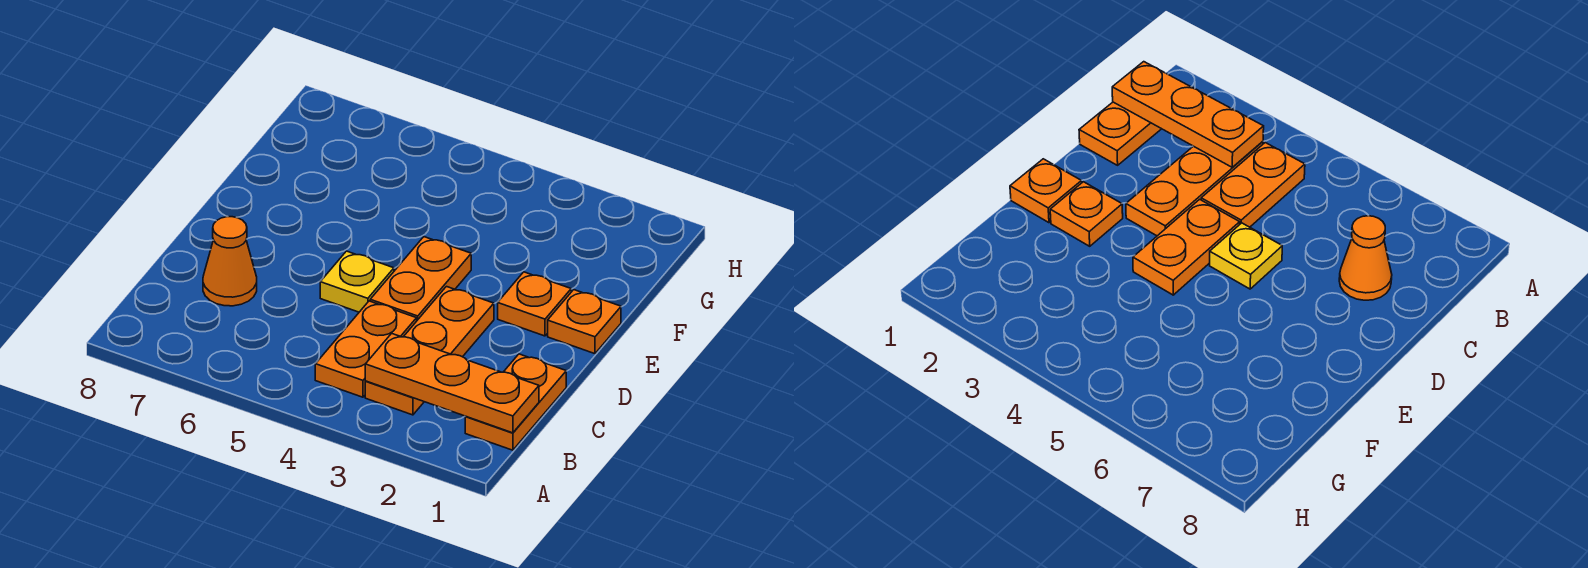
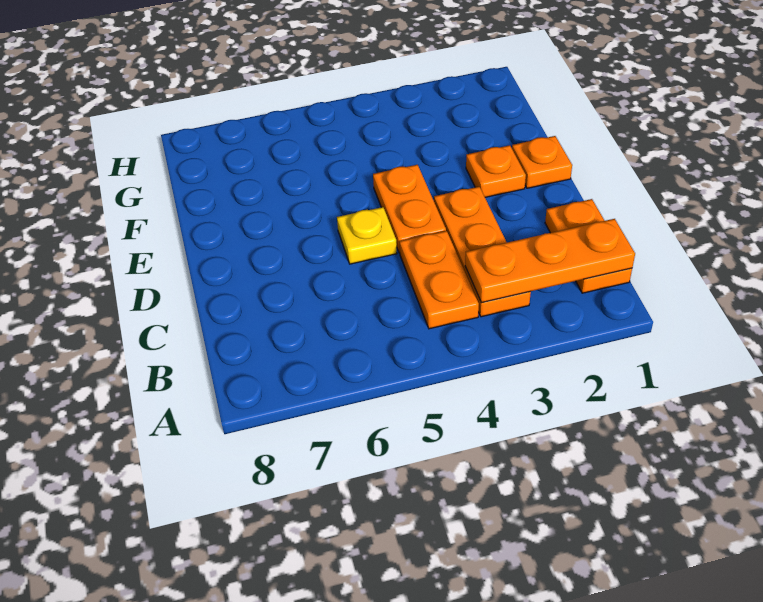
orange cone C7 level 1 -> none

